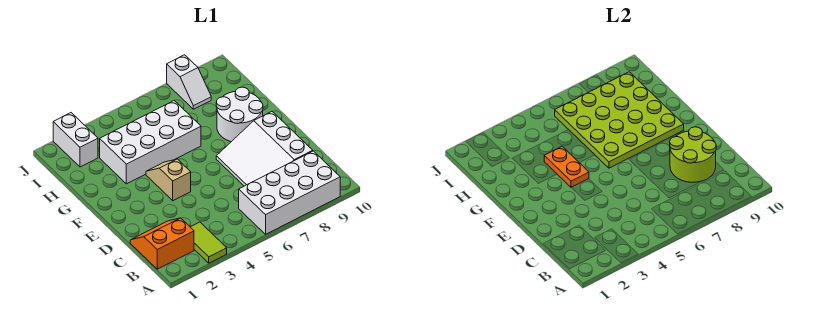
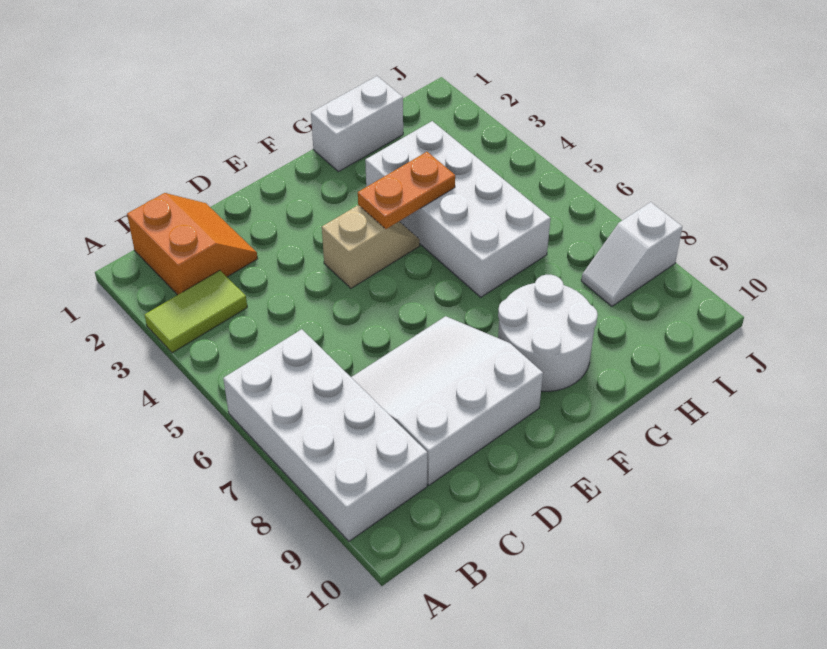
lime round brick C8:D9 level 2 -> none
lime plate F6:I9 level 2 -> none
white brick I2:J2 level 1 -> white brick G1:H1 level 1

